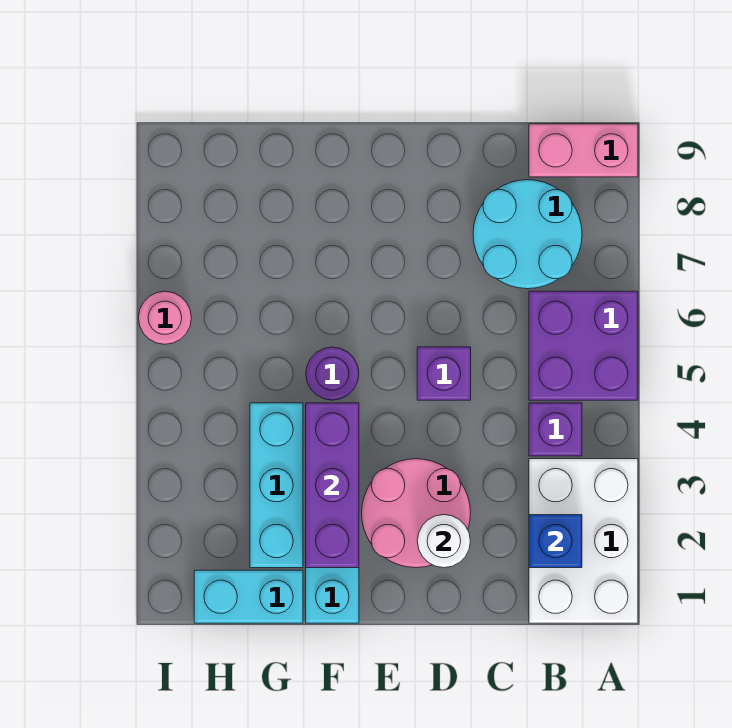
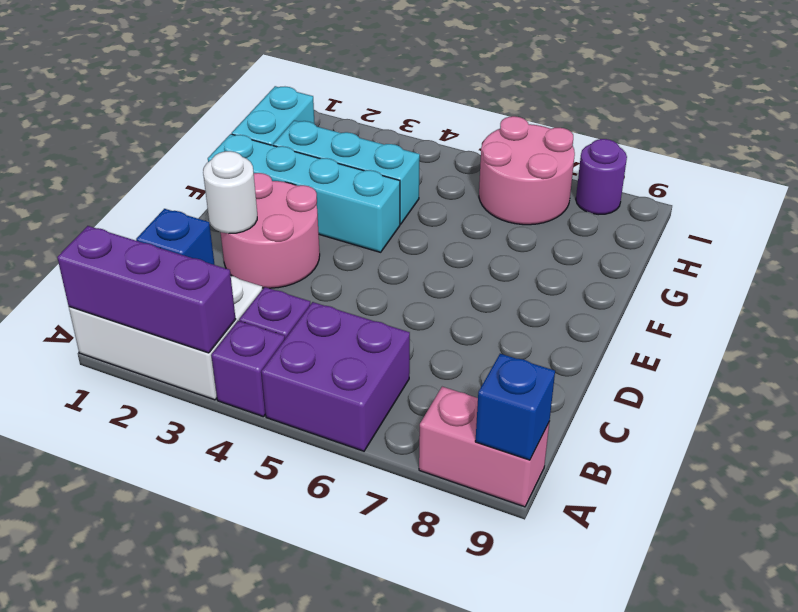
pink brick A9:B9 level 1 -> pink brick A8:A9 level 1
none -> blue brick A9 level 2
cyan round brick B7:C8 level 1 -> none
purple brick D5 level 1 -> purple brick A4 level 1
purple brick F2:F4 level 2 -> purple brick A1:A3 level 2
purple round brick F5 level 1 -> purple round brick I8 level 1
pink round brick I6 level 1 -> pink round brick H6:I7 level 1

